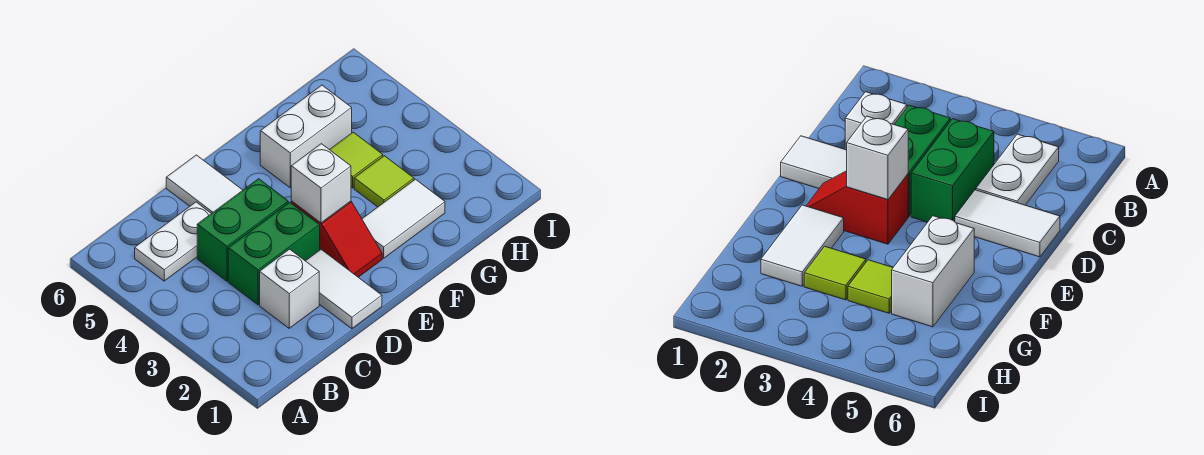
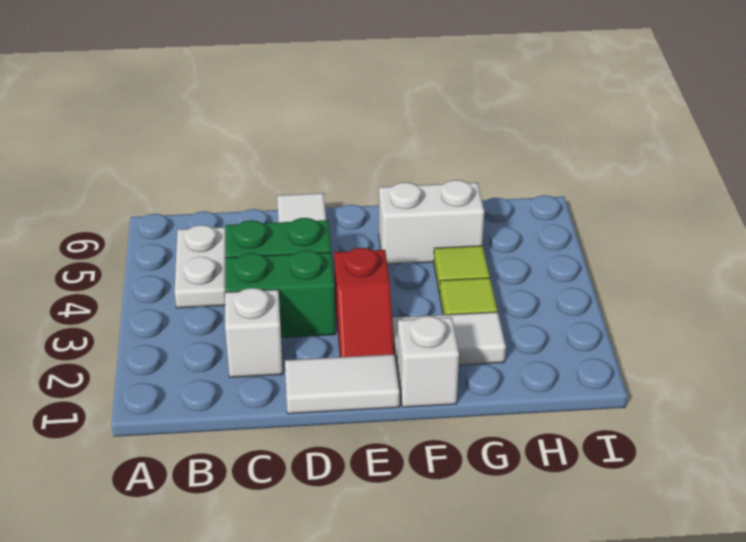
white plate B5:C5 level 1 -> white plate B4:B5 level 1
white tile D1:D2 level 1 -> white tile D1:E1 level 1
white brick E3 level 2 -> white brick F1 level 1

